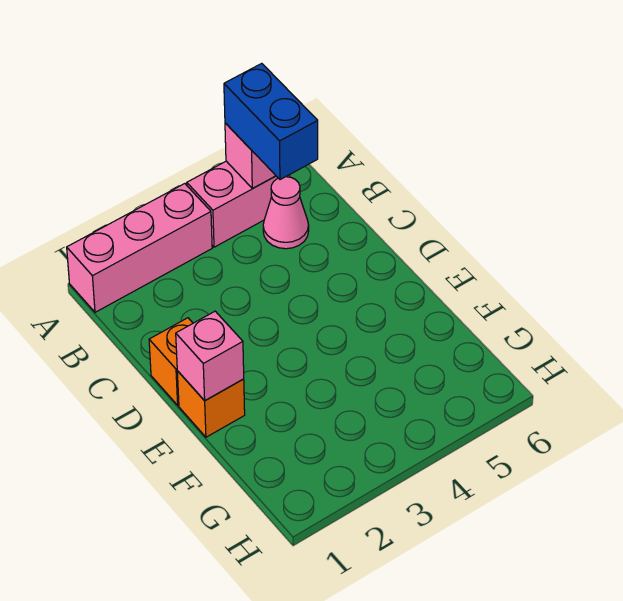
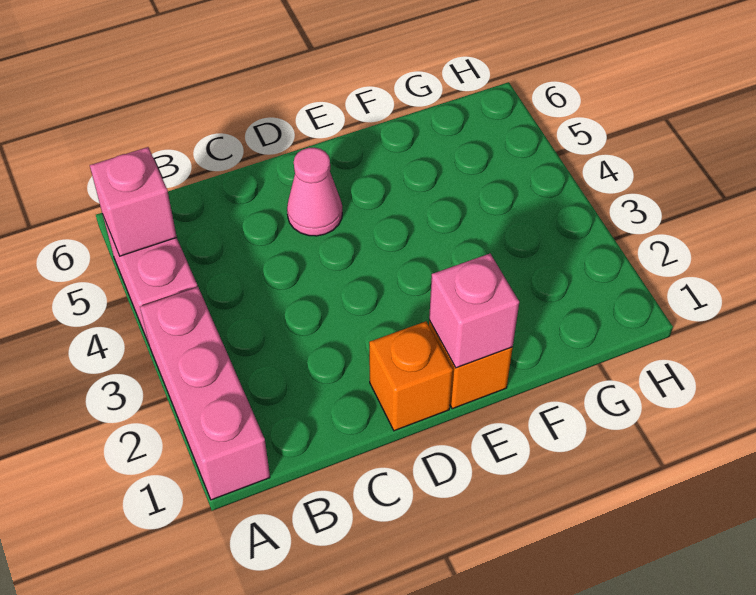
blue brick A5:B5 level 3 -> none
pink cone B5 level 1 -> pink cone D5 level 1

